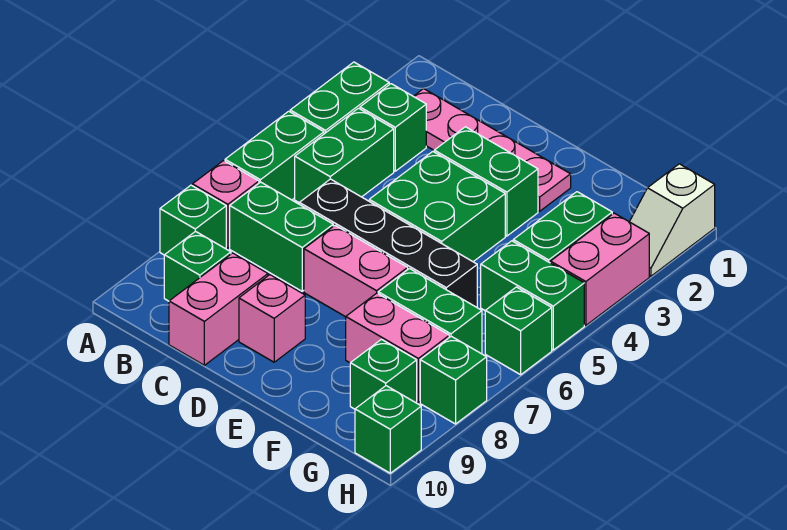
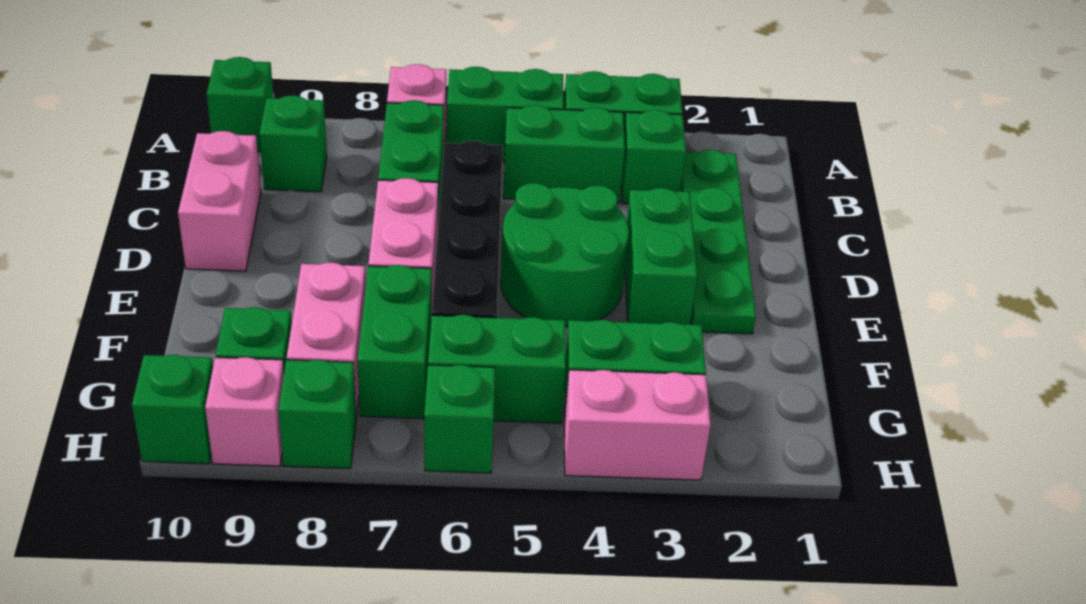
green brick A8 level 1 -> green brick A10 level 1
pink plate B2:E2 level 1 -> green plate B2:E2 level 1
pink brick C9:C10 level 1 -> pink brick C10:D10 level 1
green brick D4:E5 level 1 -> green round brick D4:E5 level 1
pink brick D9 level 1 -> pink brick H9 level 1
green brick G5:H5 level 1 -> green brick G5:G6 level 1
white slope H1:H2 level 1 top 1 -> none

